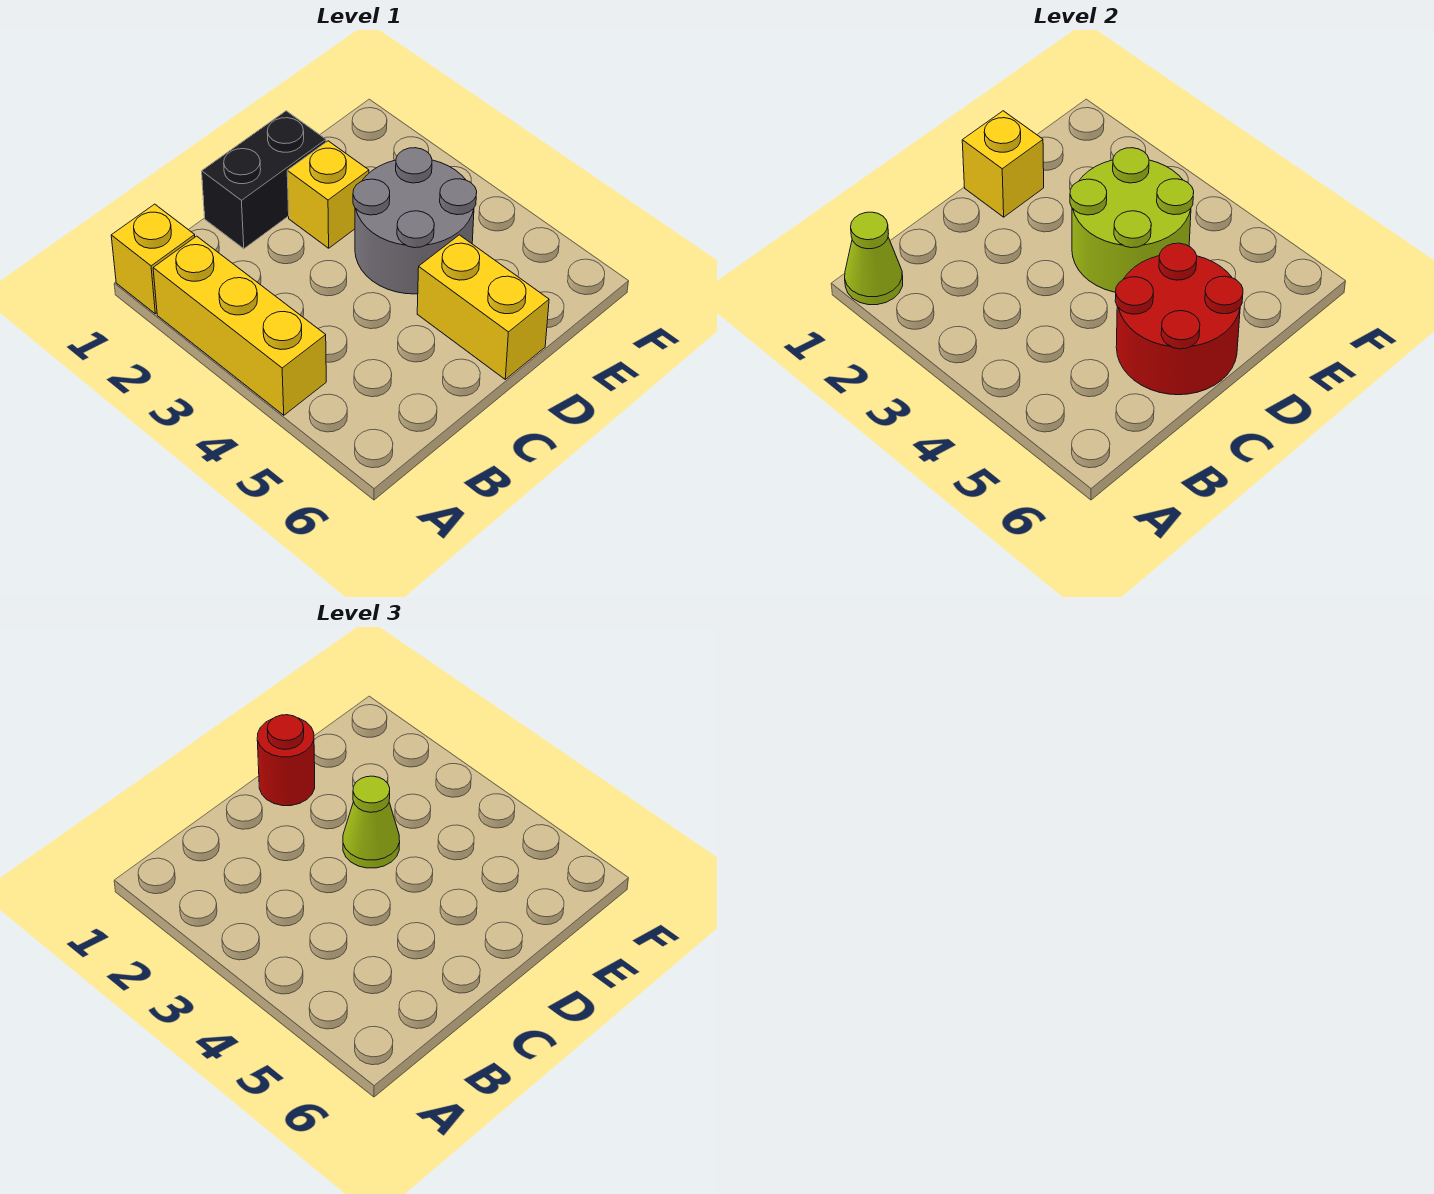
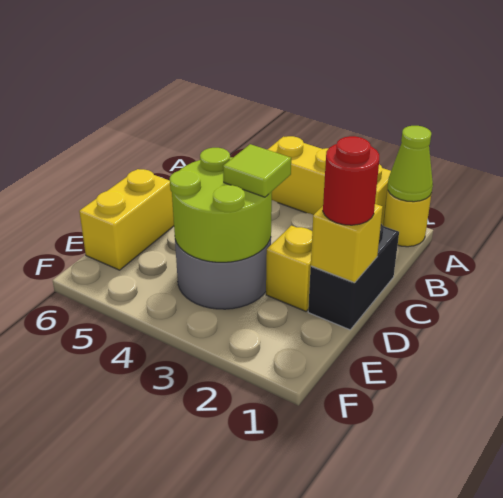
yellow brick A1 level 1 -> yellow round brick A1 level 1
red round brick C5:D6 level 2 -> none
lime cone D3 level 3 -> lime tile D3 level 3
yellow brick D5:D6 level 1 -> yellow brick D6:E6 level 1

